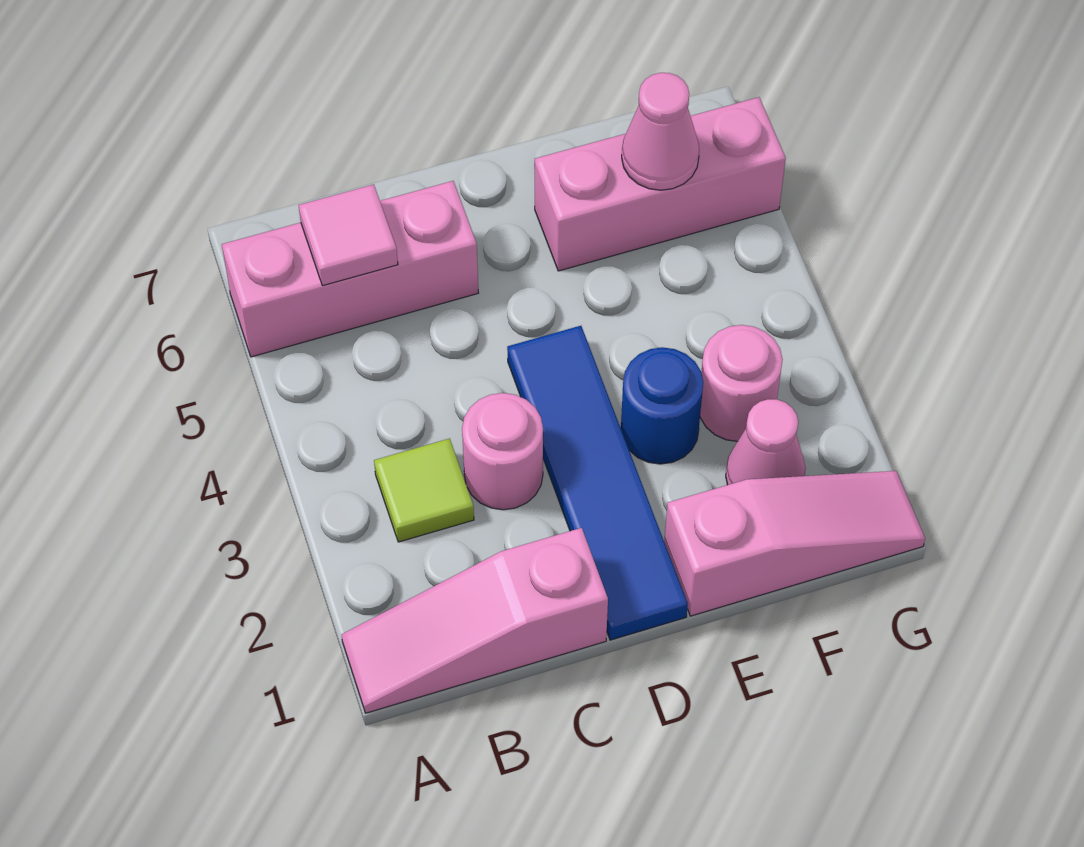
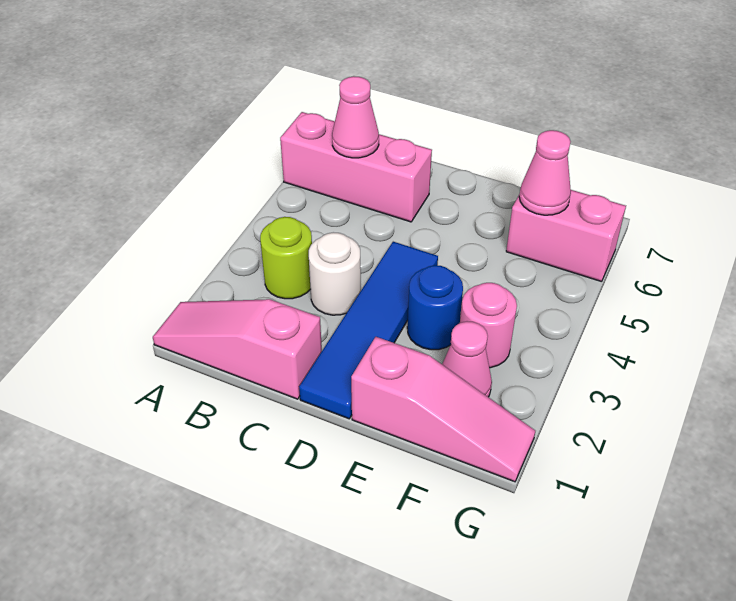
lime tile B3 level 1 -> lime round brick B3 level 1
pink tile B6 level 2 -> pink cone B6 level 2
pink round brick C3 level 1 -> white round brick C3 level 1
pink brick E6:G6 level 1 -> pink brick F6:G6 level 1

